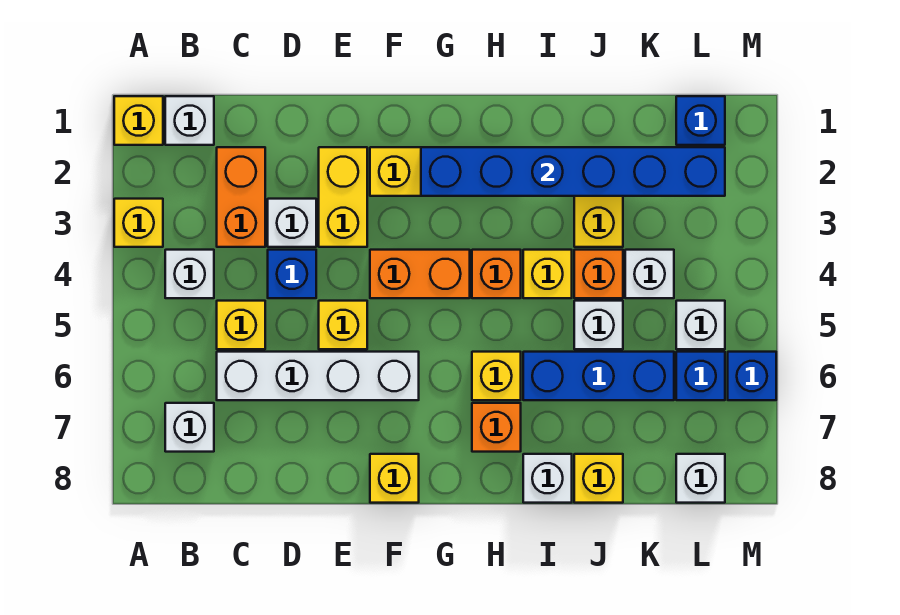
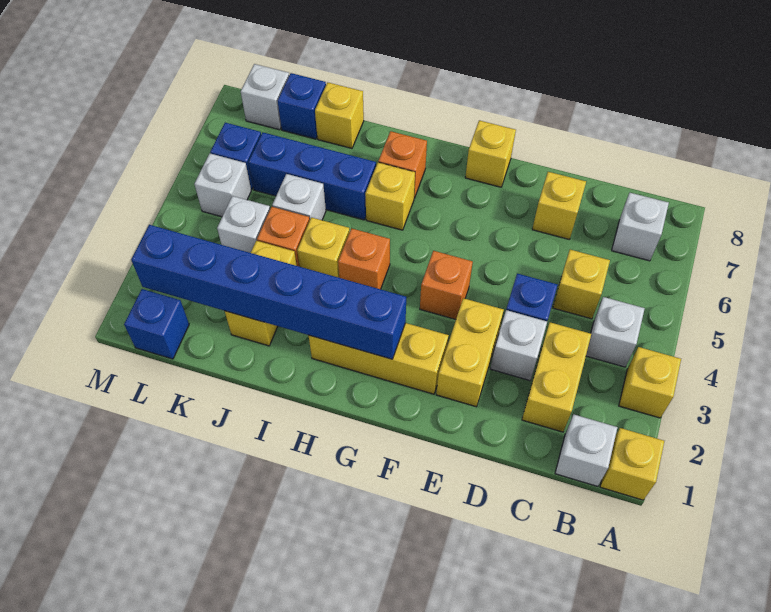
orange brick C2:C3 level 1 -> yellow brick C2:C3 level 1
white brick C6:F6 level 1 -> none
yellow brick E5 level 1 -> yellow brick D7 level 1
orange brick F4:G4 level 1 -> orange brick F4 level 1
white brick I8 level 1 -> none
blue brick M6 level 1 -> blue brick K8 level 1

